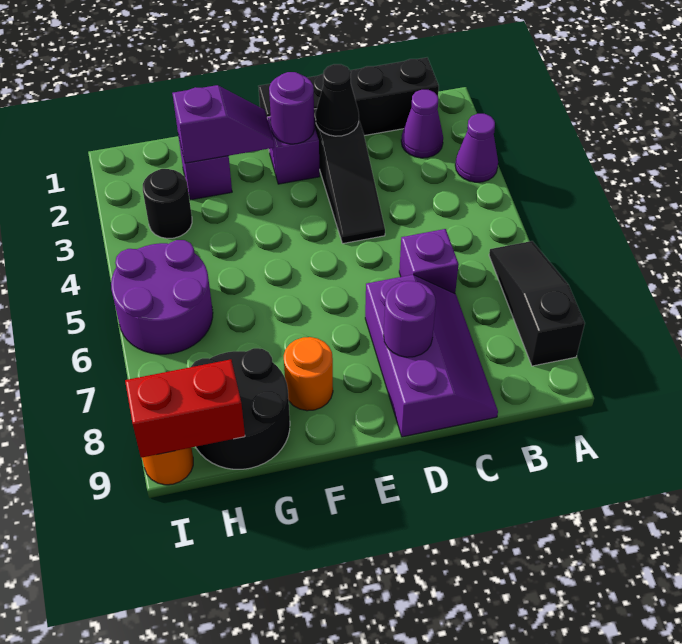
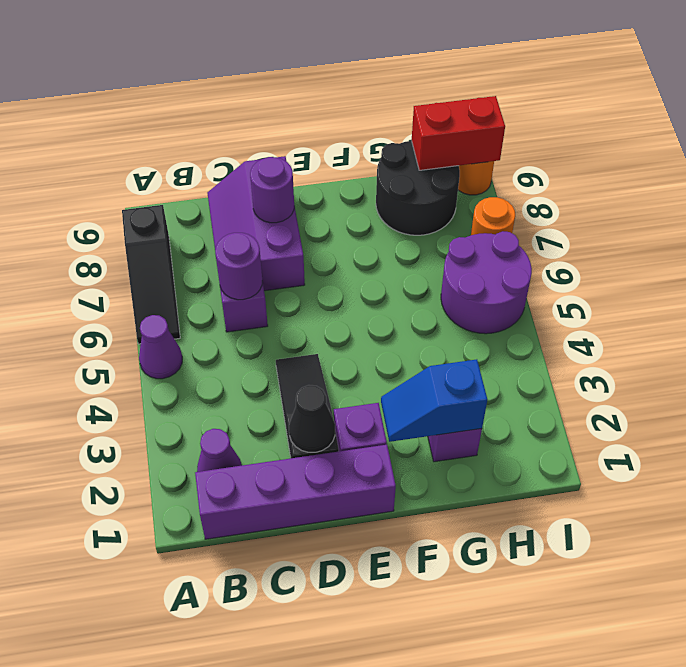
purple cone A3 level 1 -> purple cone A5 level 1
black brick B1:E1 level 1 -> purple brick B1:E1 level 1
purple round brick E2 level 2 -> purple round brick C6 level 2
purple slope F2:G2 level 2 top G -> blue slope F2:G2 level 2 top G
orange round brick F8 level 1 -> orange round brick I7 level 1
black round brick H3 level 1 -> none

